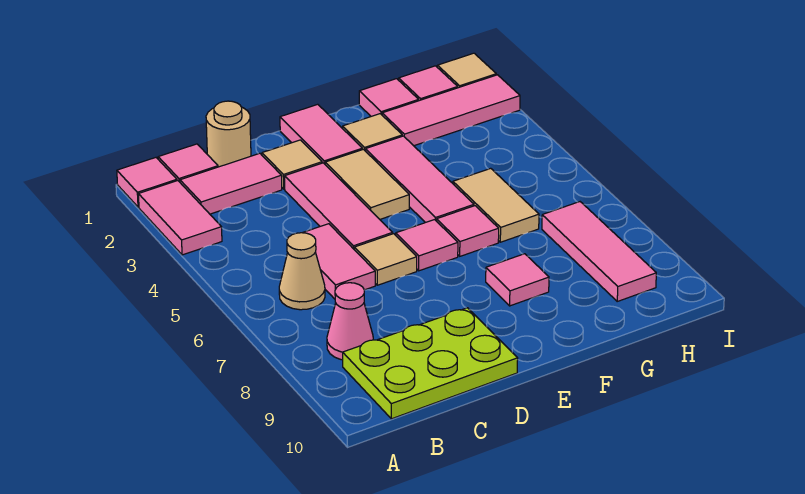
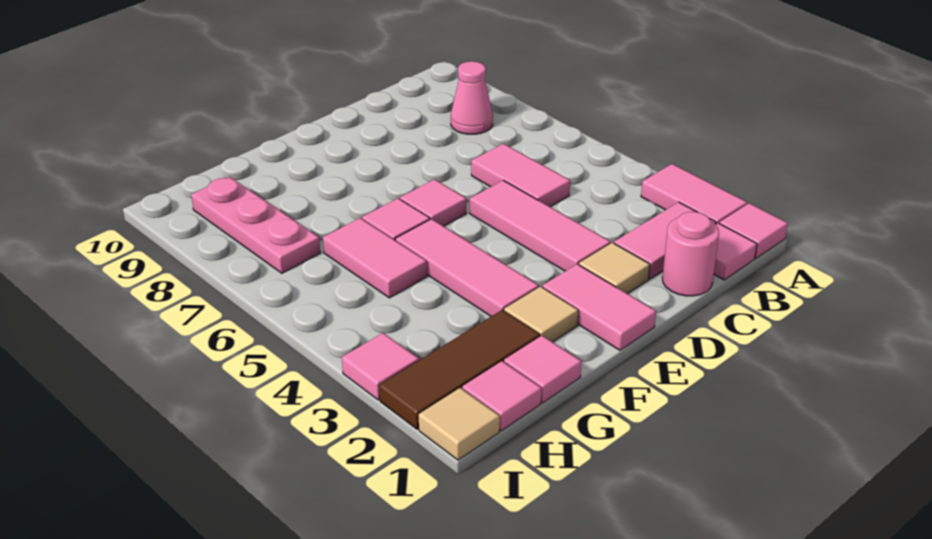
tan cone B6 level 1 -> none
lime plate B9:D10 level 1 -> none
tan round brick C1 level 1 -> pink round brick C1 level 1
tan tile D6 level 1 -> none
tan tile E3:E4 level 1 -> none
pink tile F8 level 1 -> pink tile I3 level 1
pink tile G2:I2 level 1 -> brown tile G2:I2 level 1
tan tile G5:G6 level 1 -> pink tile G5:G6 level 1
pink tile H7:H9 level 1 -> pink plate H7:H9 level 1

